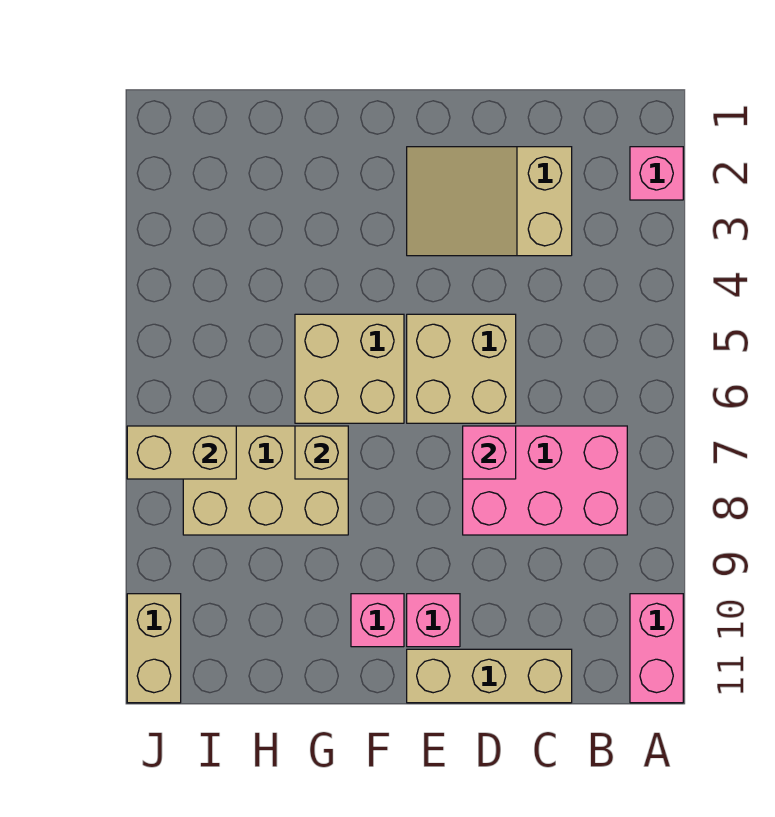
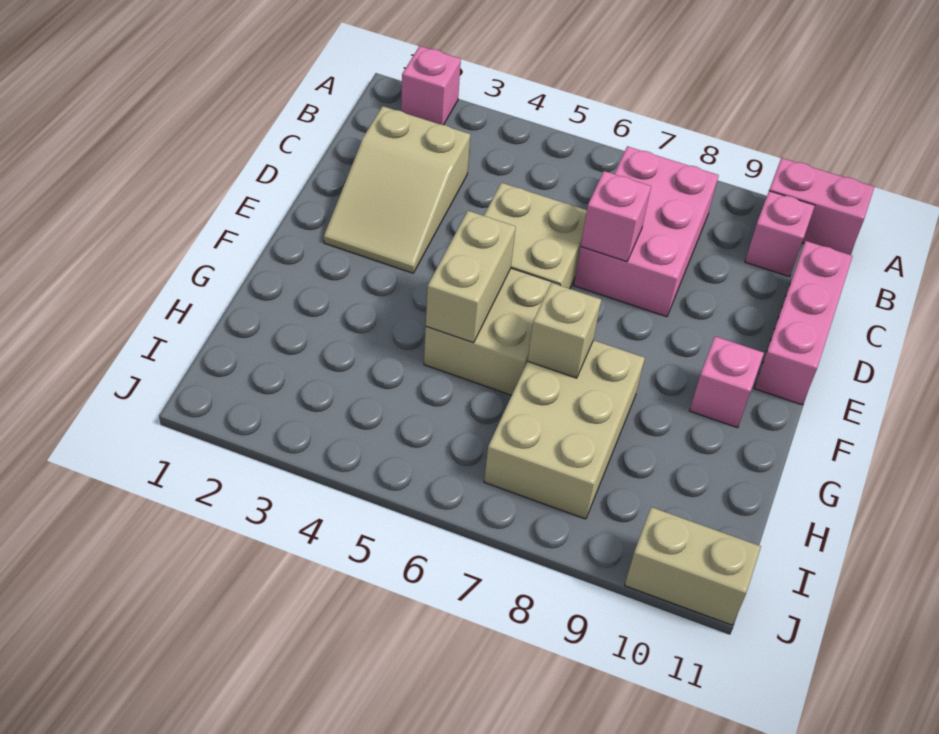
tan brick C11:E11 level 1 -> pink brick C11:E11 level 1
pink brick E10 level 1 -> pink brick B10 level 1
tan brick I7:J7 level 2 -> tan brick F5:G5 level 2

